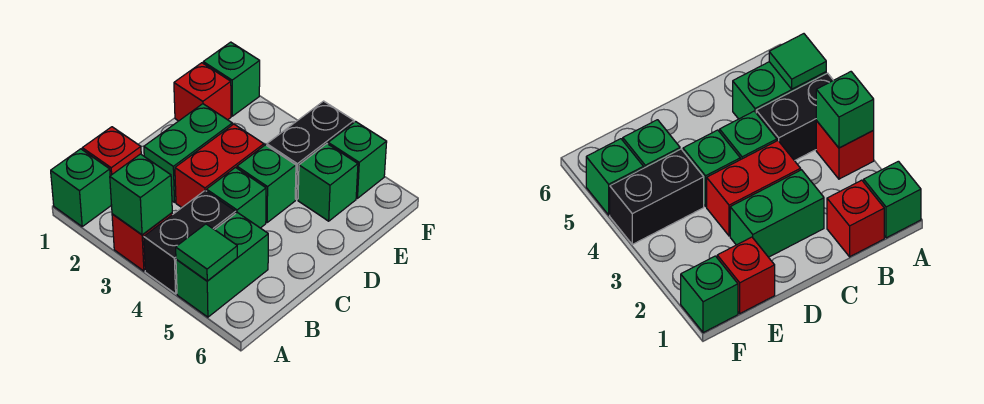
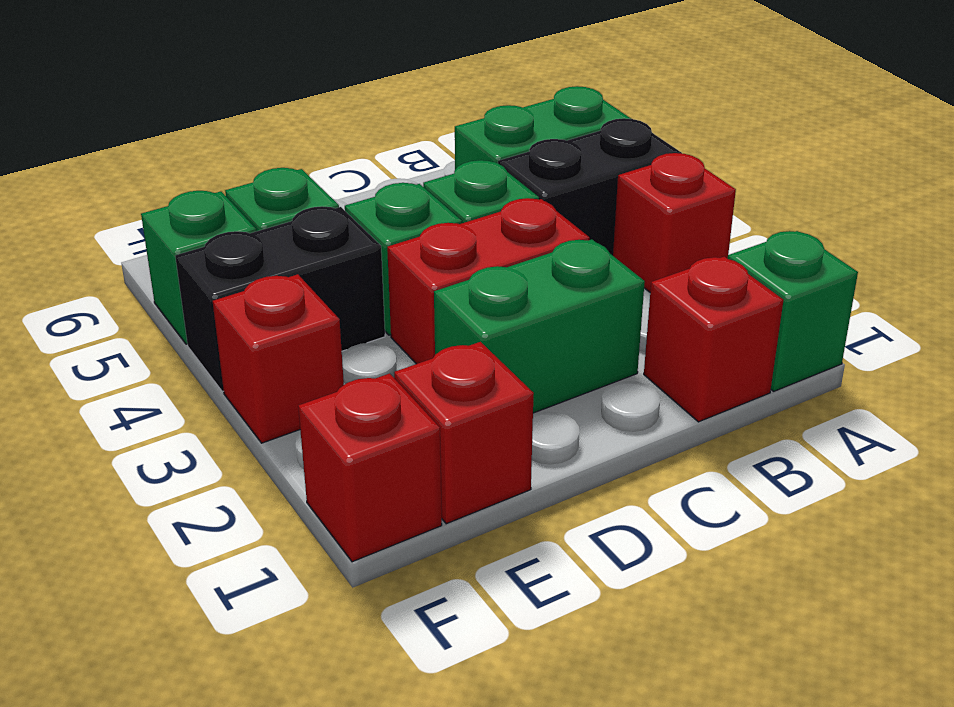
green brick A3 level 2 -> none
green tile A5 level 2 -> none
green brick F1 level 1 -> red brick F1 level 1
none -> red brick F3 level 1

